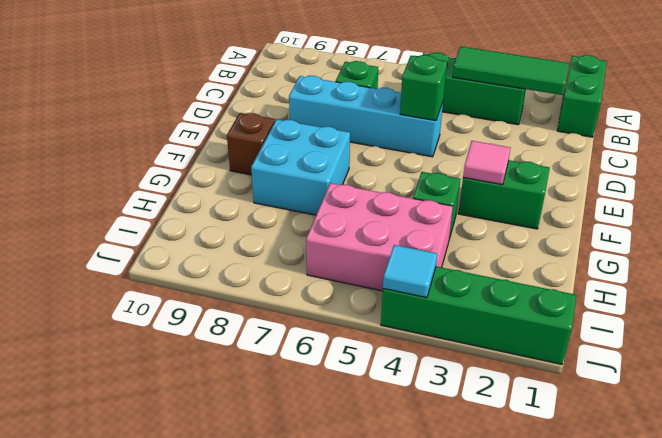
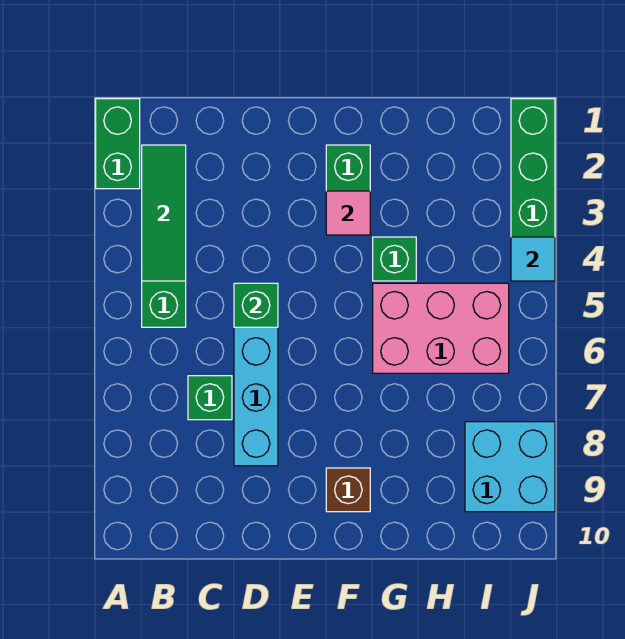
green brick A1:B1 level 1 -> green brick A1:A2 level 1
cyan brick F7:G8 level 1 -> cyan brick I8:J9 level 1
pink brick H4:I6 level 1 -> pink brick G5:I6 level 1

